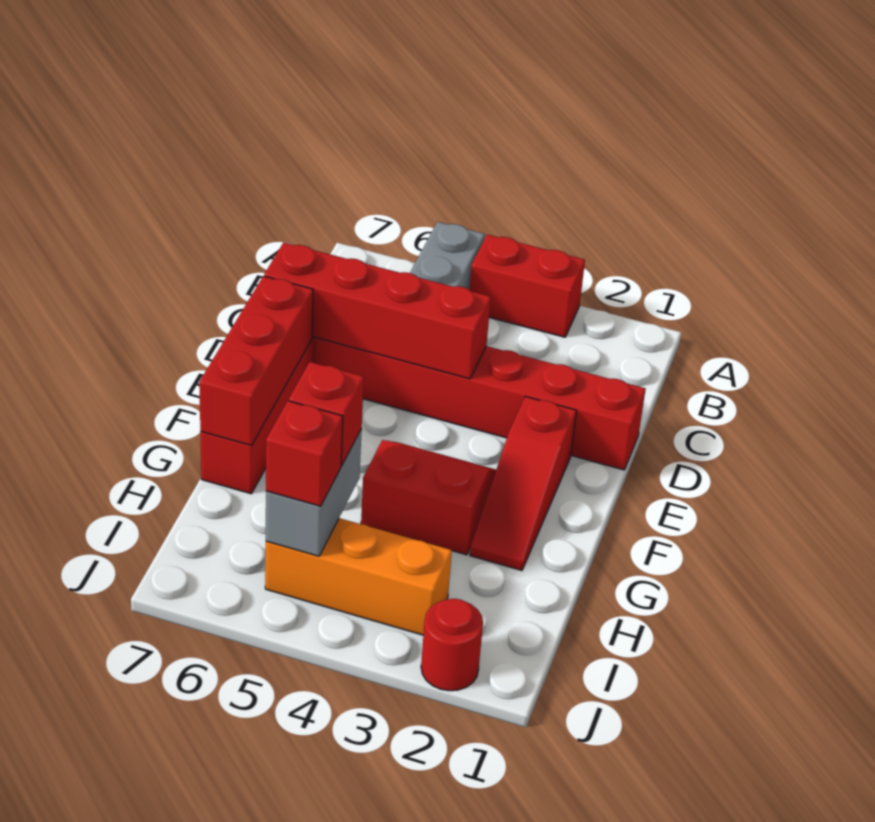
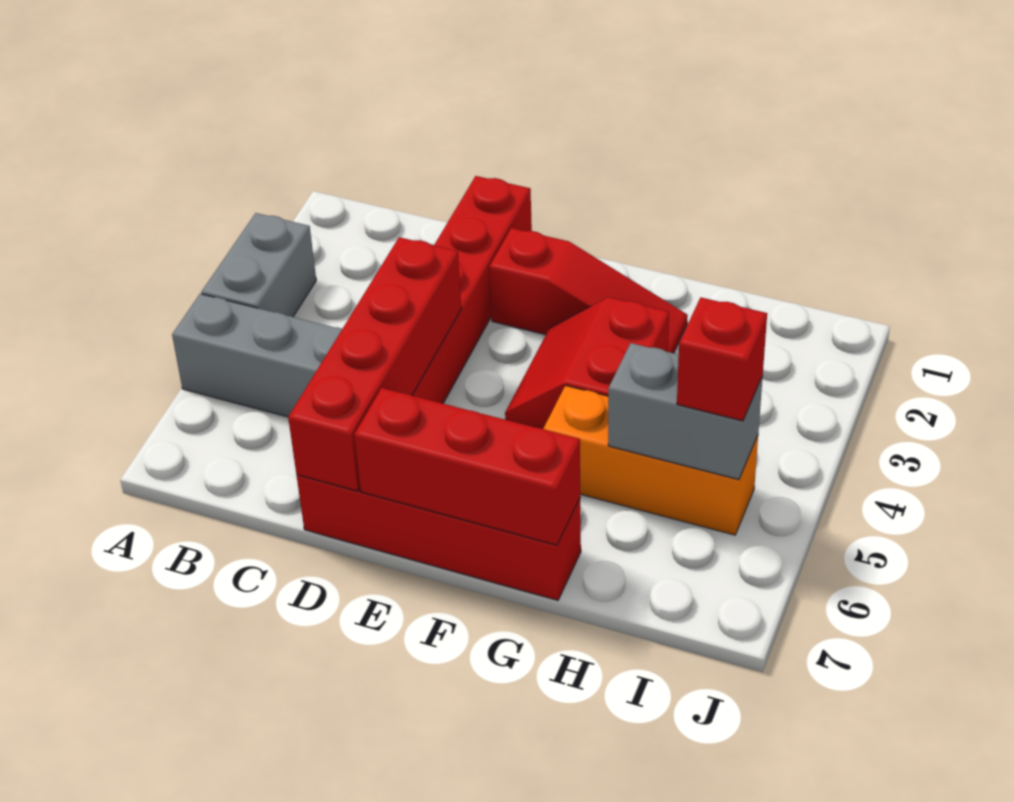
red brick A3:A4 level 1 -> grey brick A3:A4 level 1
red brick H5 level 3 -> none
orange brick I3:I5 level 1 -> orange brick G5:I5 level 1
red round brick J2 level 1 -> none

